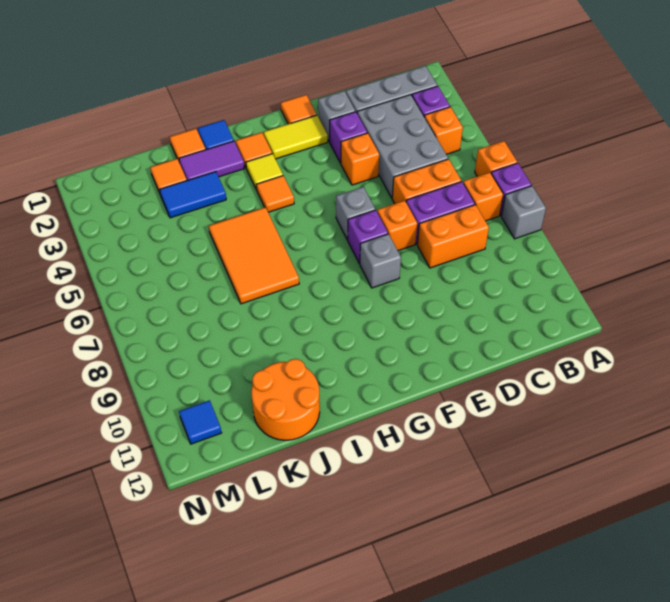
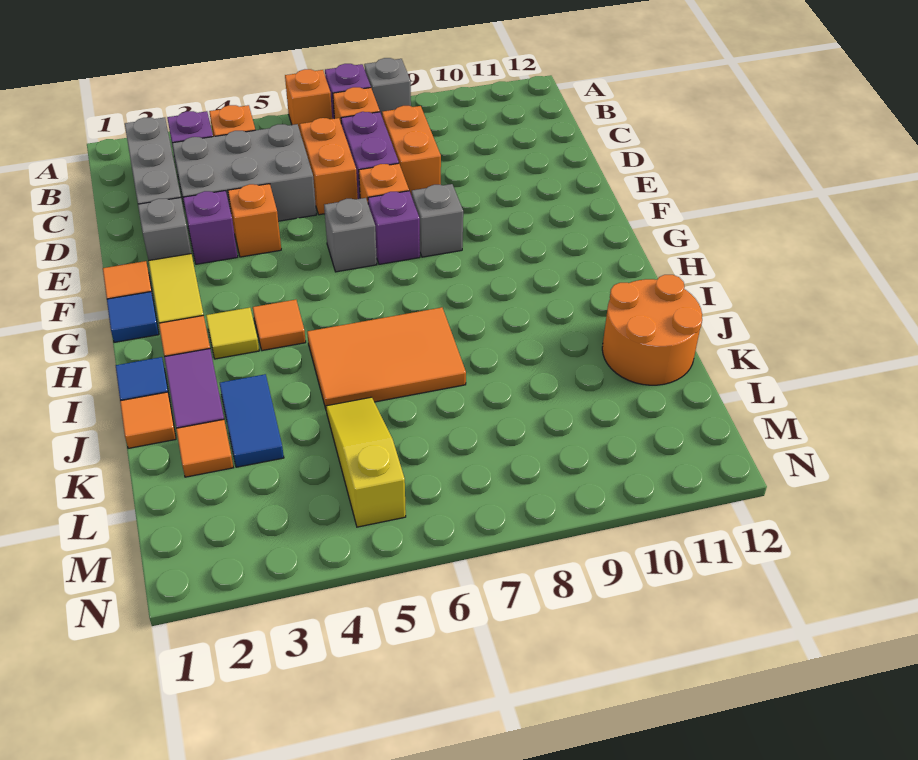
none -> yellow slope K5:M5 level 1 top M
blue tile M11 level 1 -> blue tile G1 level 1

